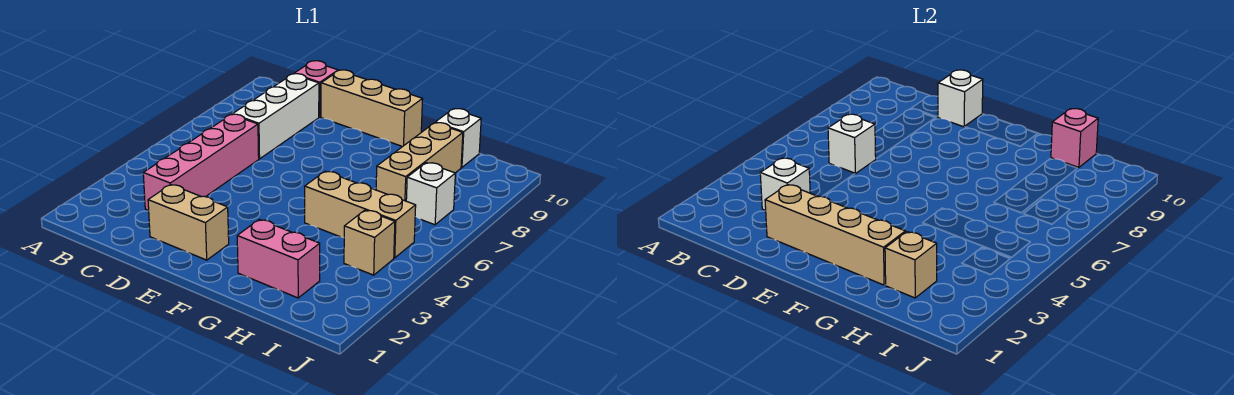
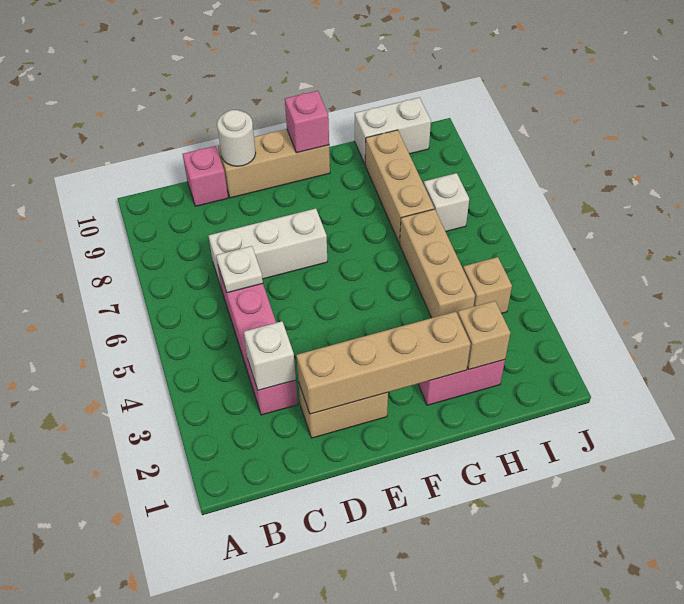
white brick C6 level 2 -> white plate C6 level 2
white brick C7:C9 level 1 -> white brick C7:E7 level 1
white brick D10 level 2 -> white round brick D10 level 2
tan brick G5:I5 level 1 -> tan brick H4:H6 level 1
white brick H10 level 1 -> white brick H10:I10 level 1
pink brick H10 level 2 -> pink brick F10 level 2

